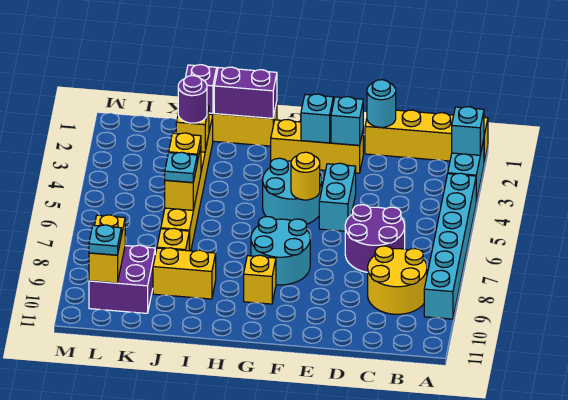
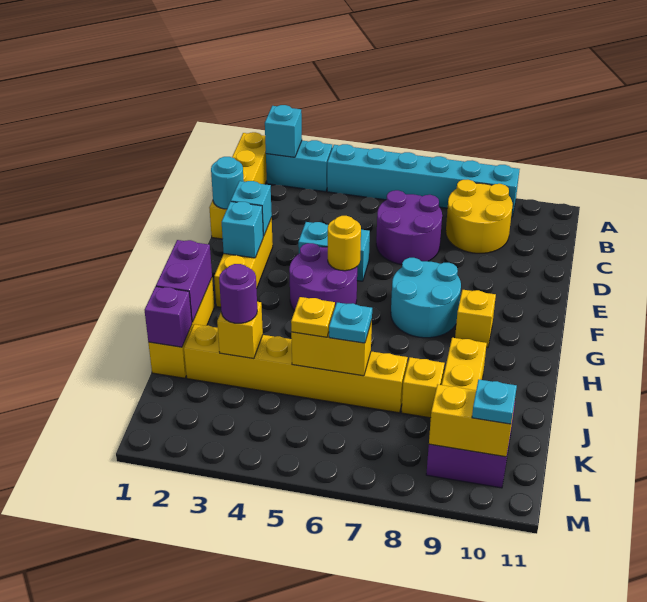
cyan round brick F4:G5 level 1 -> purple round brick F4:G5 level 1

